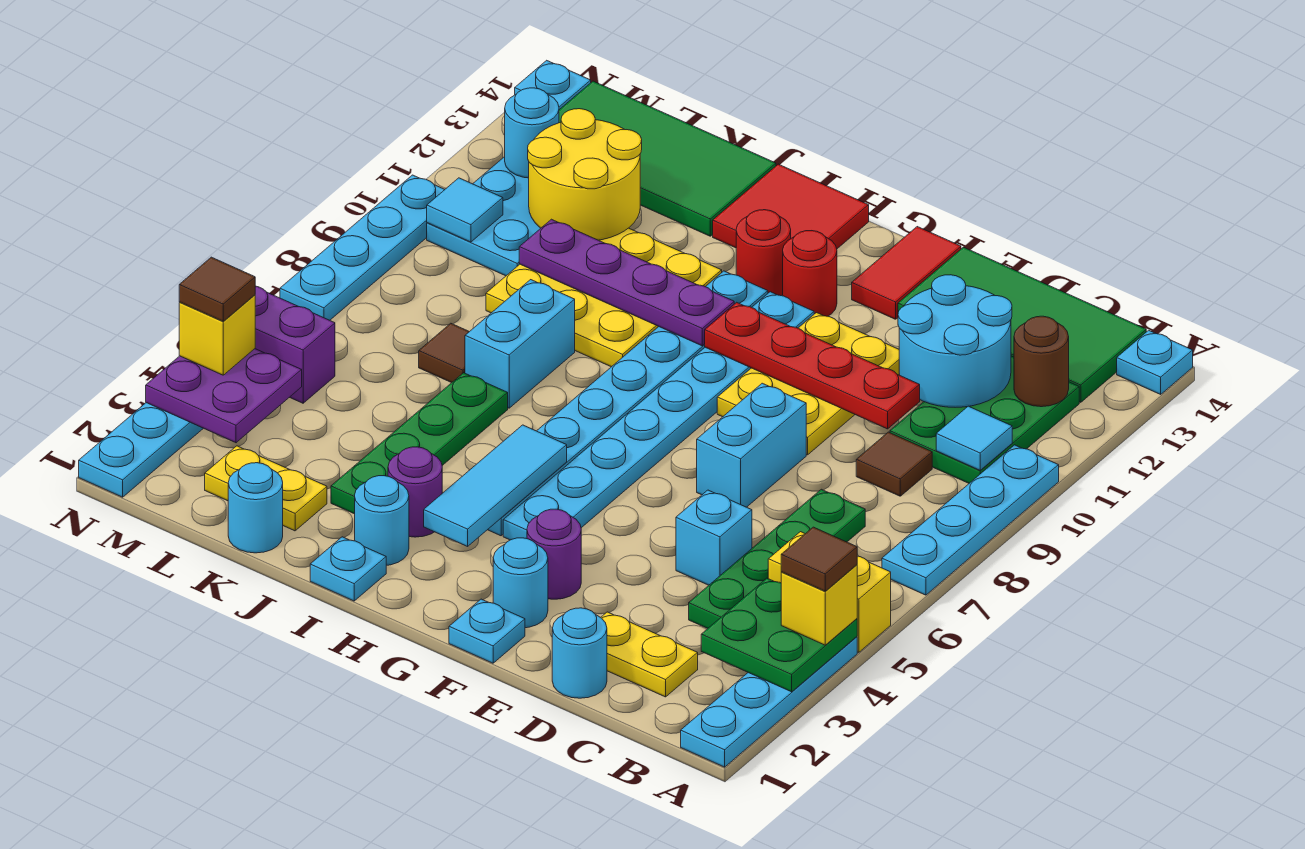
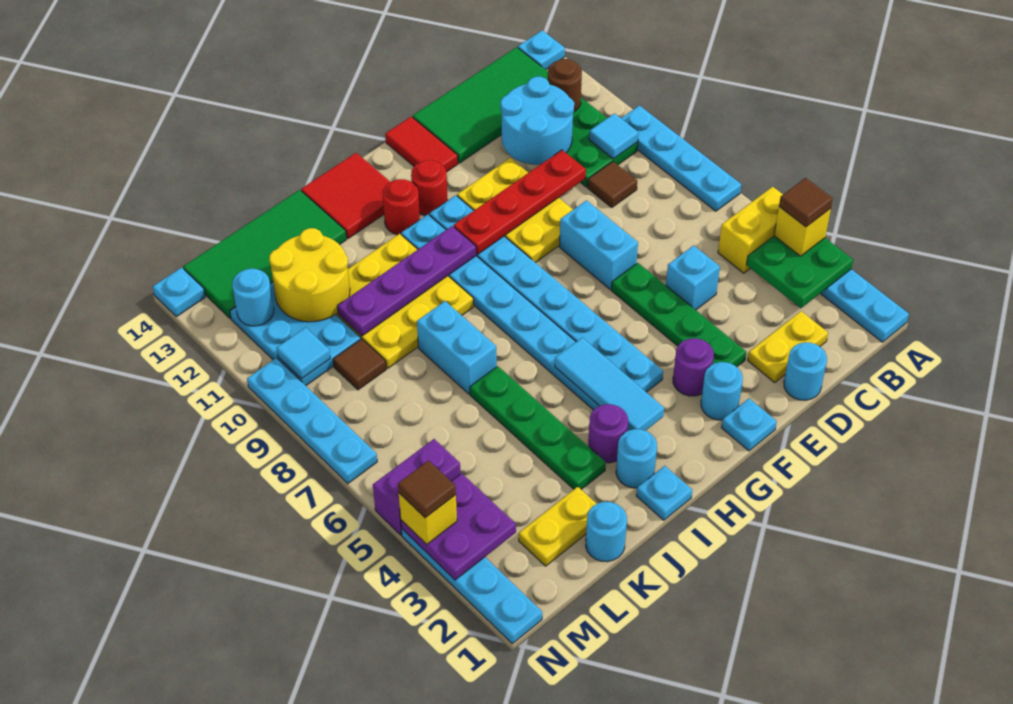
green plate C4:C7 level 1 -> green plate E3:E6 level 1
brown tile K7 level 1 -> brown tile L9 level 1

